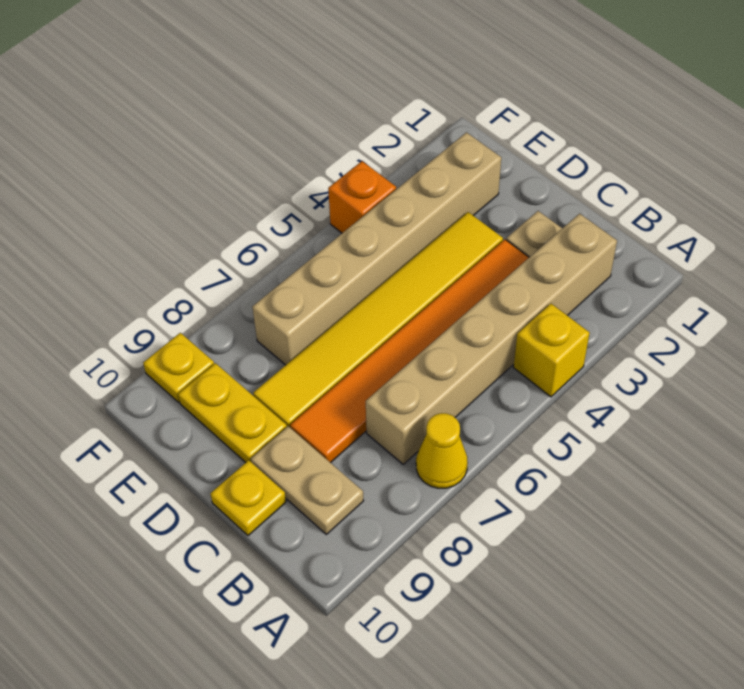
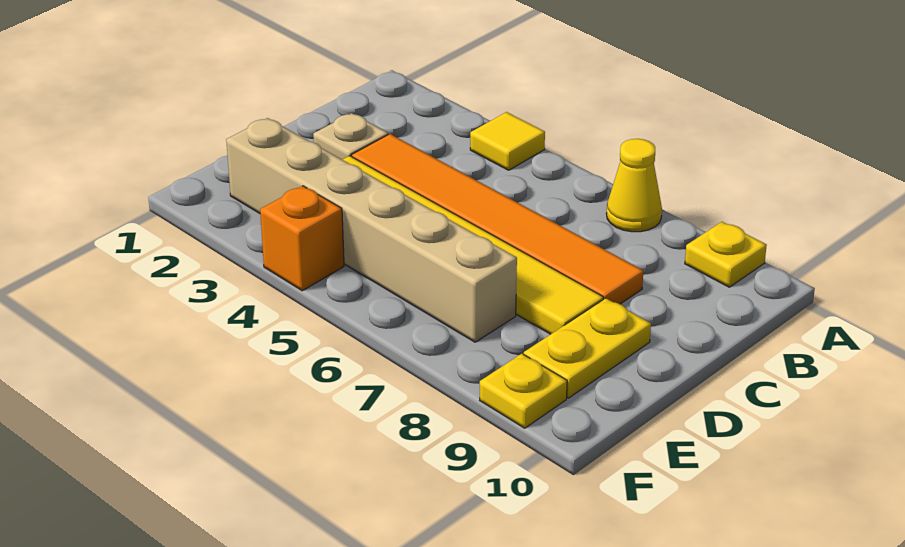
yellow brick A4 level 1 -> yellow tile A4 level 1
tan brick B2:B7 level 1 -> none
tan plate B9:C9 level 1 -> none
yellow plate C10 level 1 -> yellow plate A9 level 1

